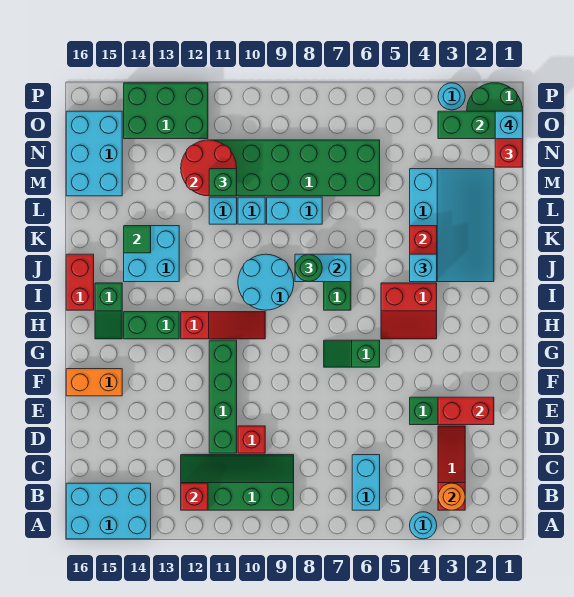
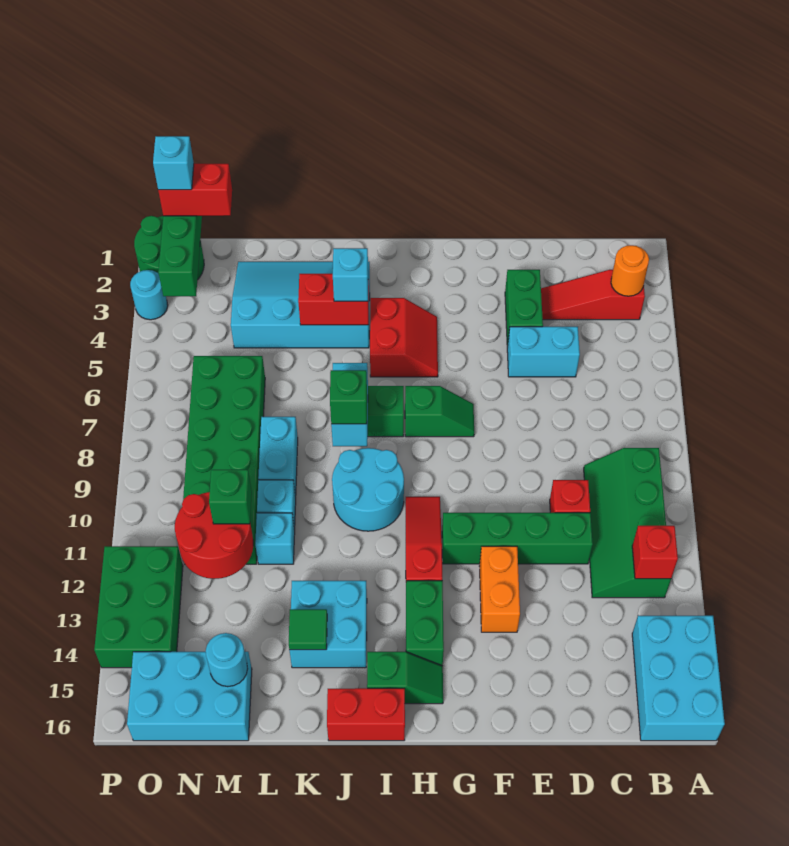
cyan round brick A4 level 1 -> cyan round brick M15 level 2
cyan brick B6:C6 level 1 -> cyan brick D5:E5 level 1
red brick E2:E3 level 2 -> none
orange brick F15:F16 level 1 -> orange brick F12:F13 level 1
green slope G6:G7 level 1 top 6 -> green slope G7:H7 level 1 top H
green round brick J8 level 3 -> green brick J8 level 3

